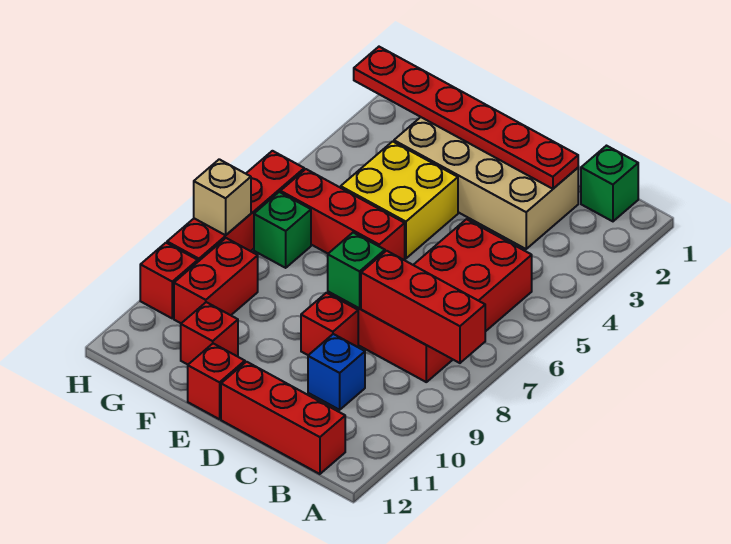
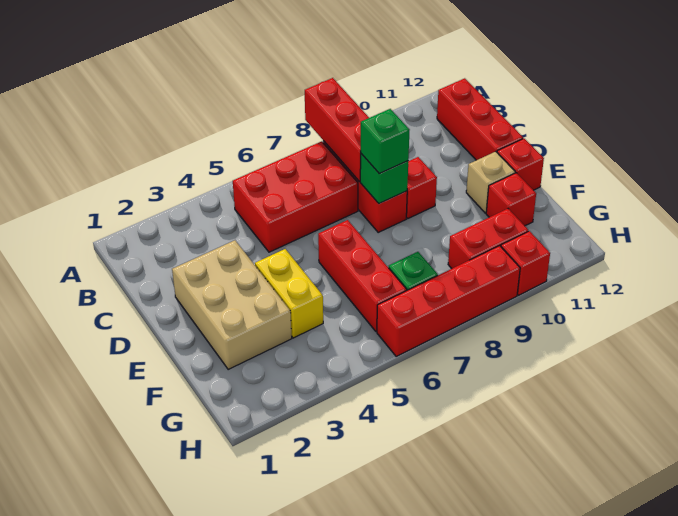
green brick B1 level 1 -> green brick D8 level 3
tan brick C2:F3 level 1 -> tan brick D2:F3 level 1
red plate C2:H2 level 2 -> none
blue brick C10 level 1 -> none
yellow brick E4:F5 level 1 -> yellow brick E4:F4 level 1
tan brick H8 level 2 -> tan brick E11 level 1

